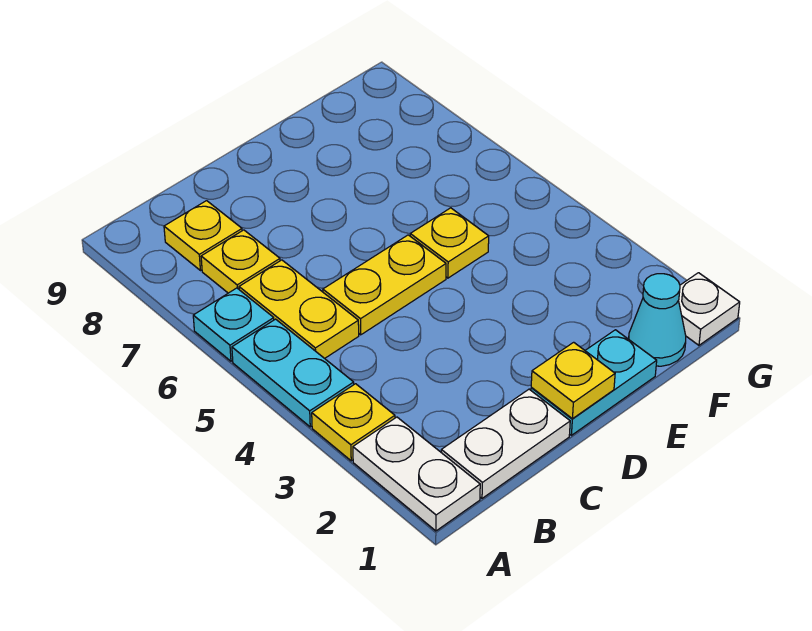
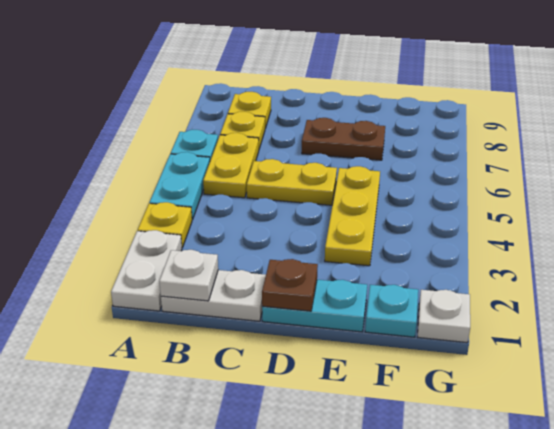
none -> white plate B1 level 2
yellow plate D1 level 2 -> brown plate D1 level 2
none -> brown plate D7:E7 level 1
yellow plate E5 level 1 -> yellow plate E3:E5 level 1
cyan cone F1 level 1 -> cyan plate F1 level 1

